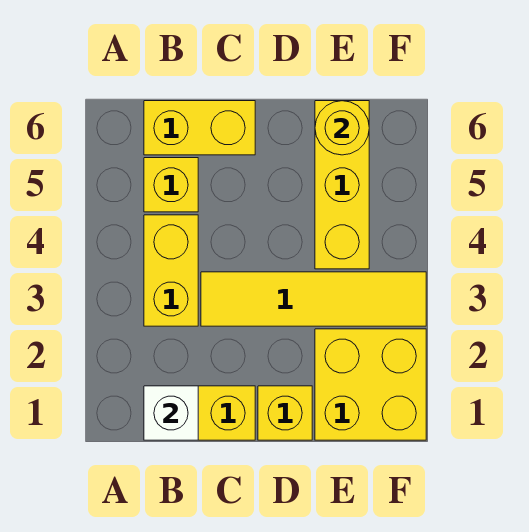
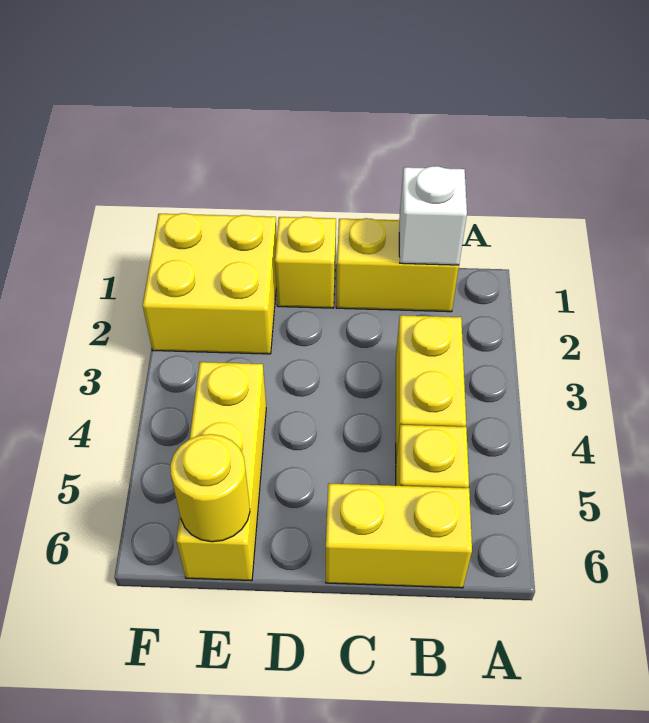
yellow tile C3:F3 level 1 -> none

